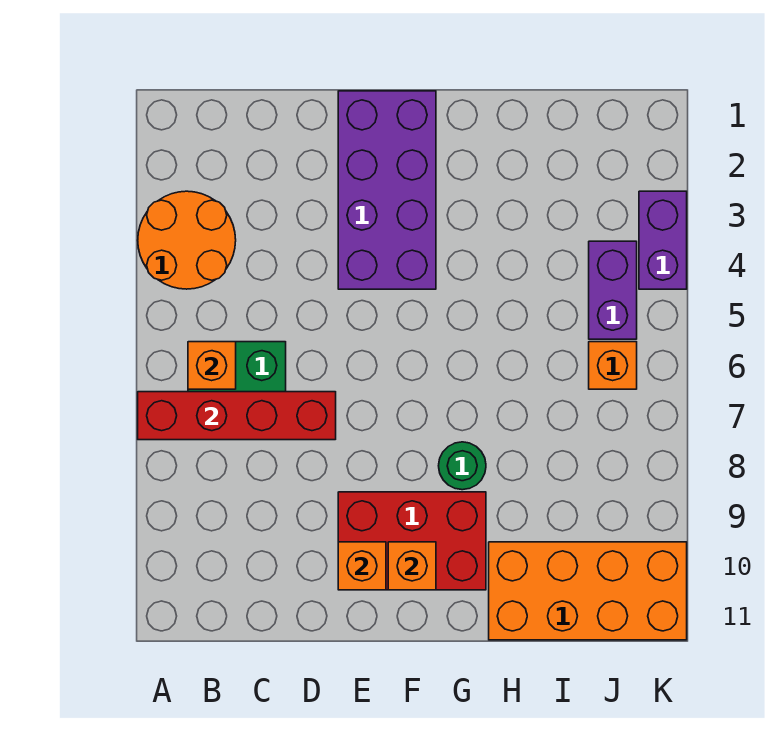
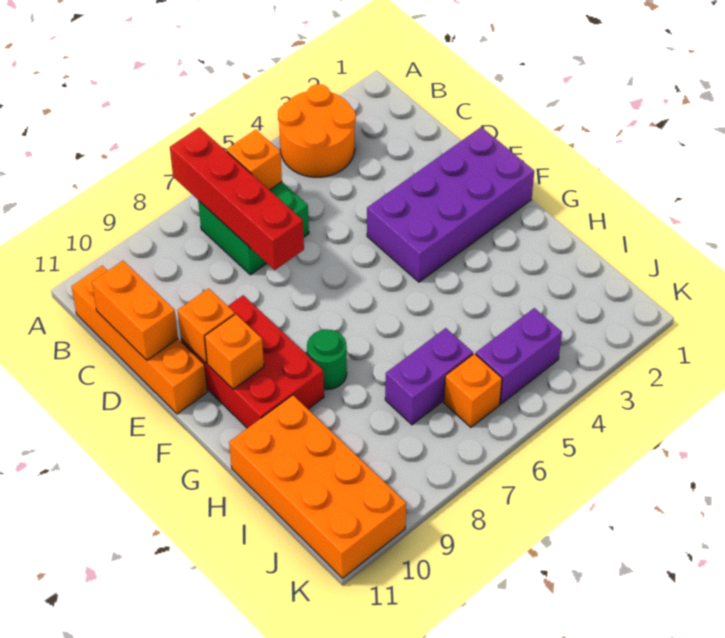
none -> orange brick B11:E11 level 1
none -> orange brick C11:D11 level 2
purple brick K3:K4 level 1 -> purple brick I6:I7 level 1

